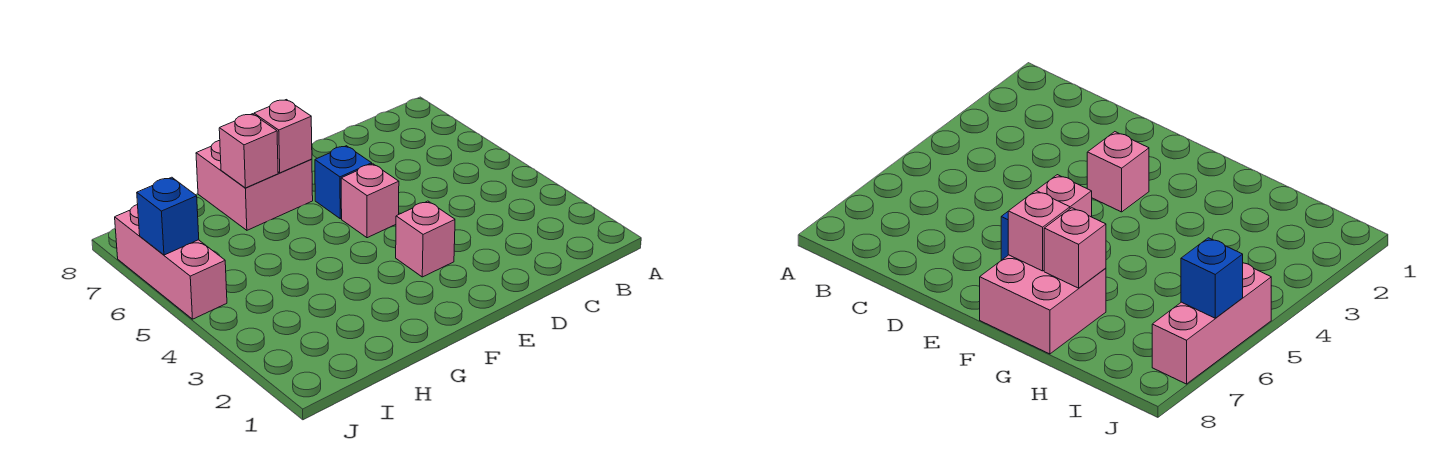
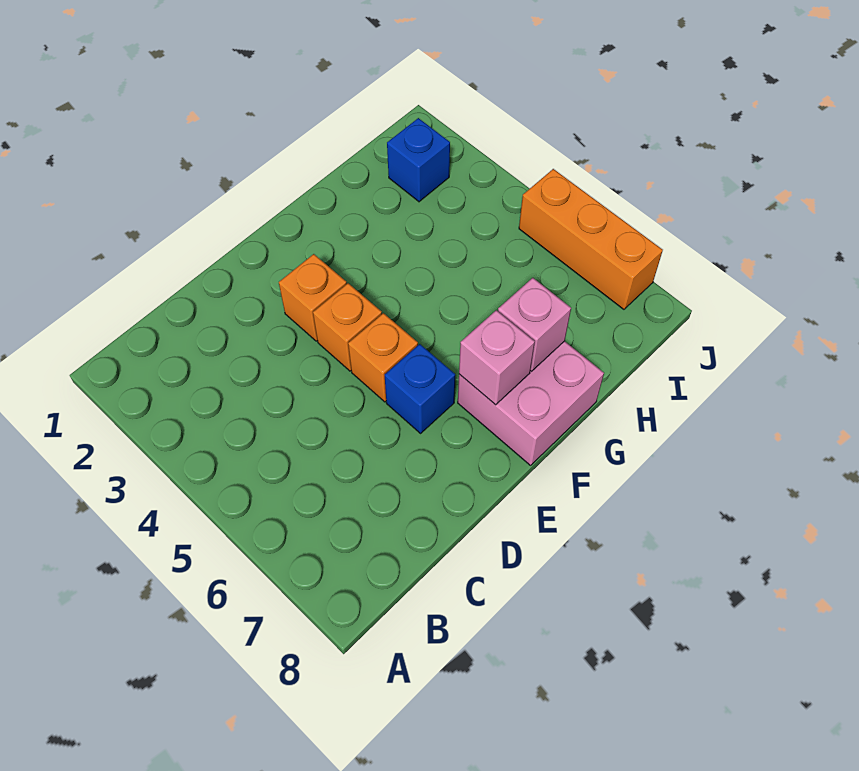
pink brick E3 level 1 -> orange brick E3 level 1
none -> orange brick E4 level 1
pink brick E5 level 1 -> orange brick E5 level 1
pink brick J5:J7 level 1 -> orange brick J5:J7 level 1
blue brick J6 level 2 -> blue brick I2 level 1

